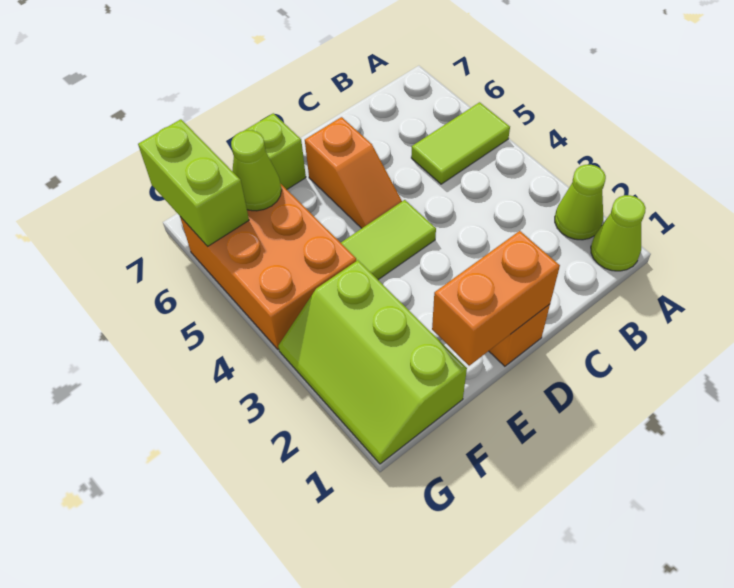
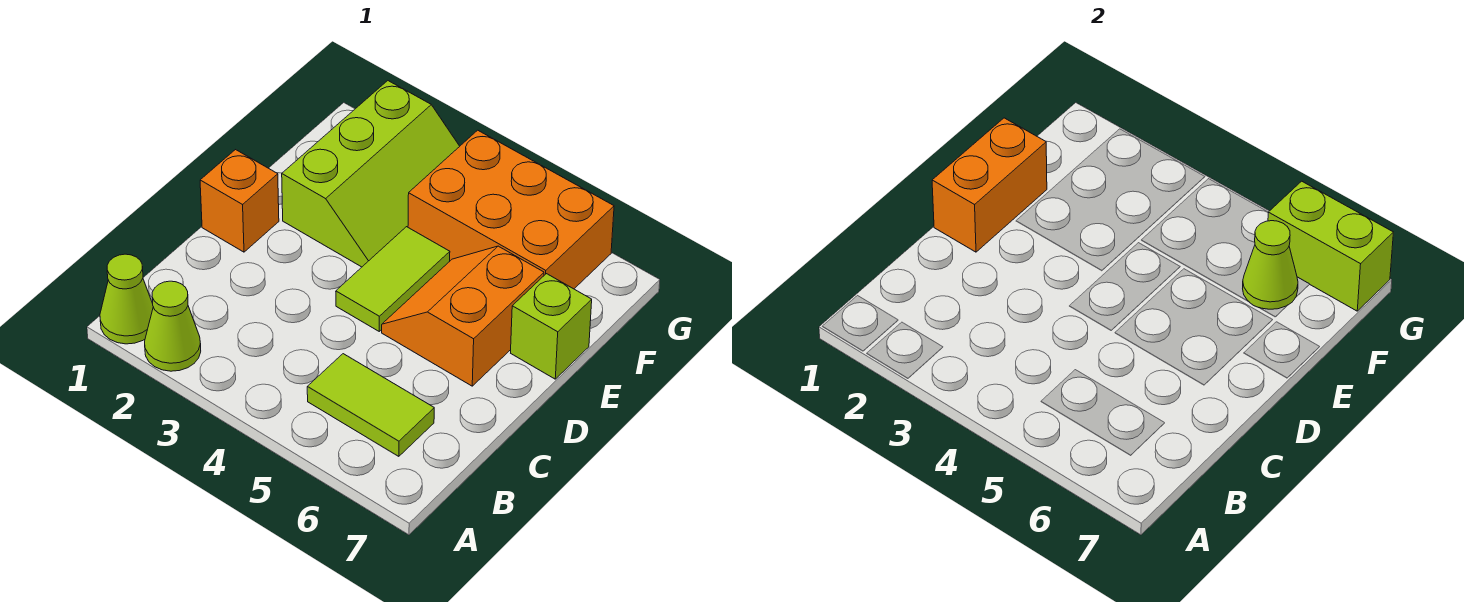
lime tile A5:B5 level 1 -> lime tile B5:B6 level 1
orange slope D5:D6 level 1 top 6 -> orange slope D5:E6 level 1 top 6
lime slope F1:G3 level 1 top F -> lime slope E2:G3 level 1 top 2

